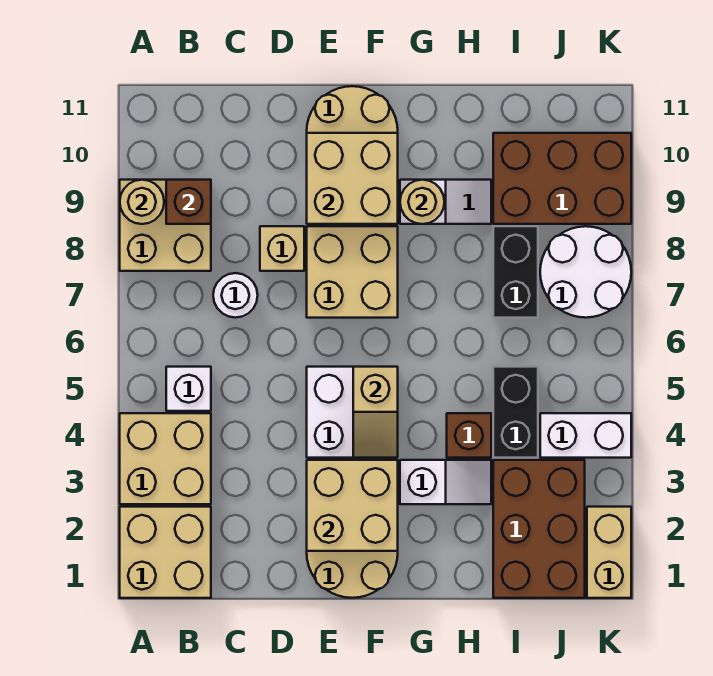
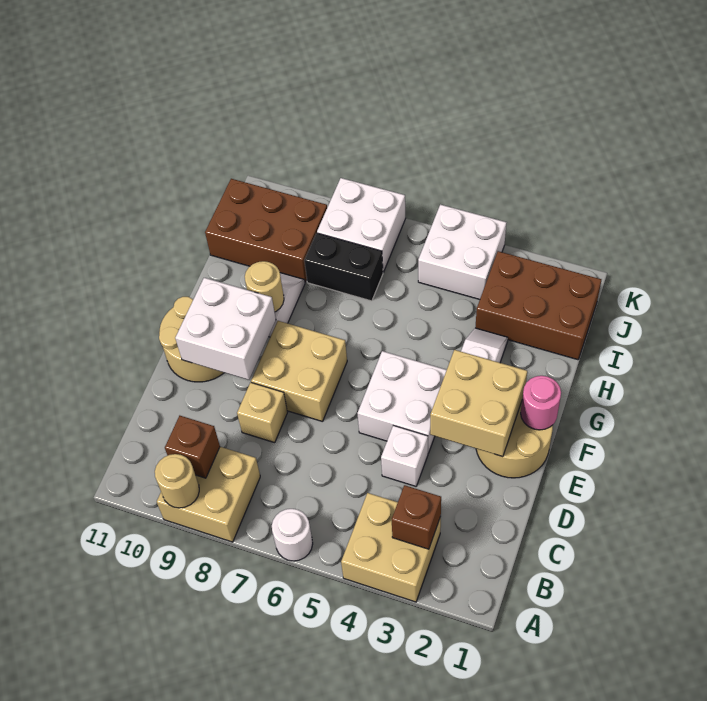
tan brick A1:B2 level 1 -> none
white brick B5 level 1 -> white brick D4 level 1
white round brick C7 level 1 -> white round brick A6 level 1
tan brick E9:F10 level 2 -> white brick E9:F10 level 2
none -> pink round brick F1 level 2
tan slope F4:F5 level 2 top 5 -> none
brown brick H4 level 1 -> brown brick B3 level 2
black brick I4:I5 level 1 -> none
brown brick I9:K10 level 1 -> brown brick I9:J11 level 1
white brick J4:K4 level 1 -> white brick J4:K5 level 1
white round brick J7:K8 level 1 -> white brick J7:K8 level 1
tan brick K1:K2 level 1 -> none

